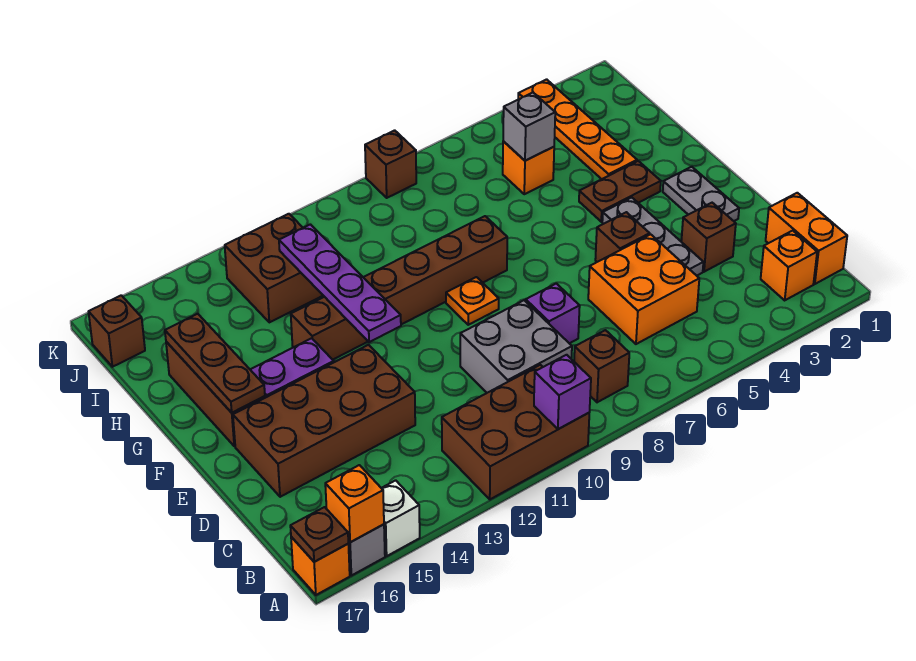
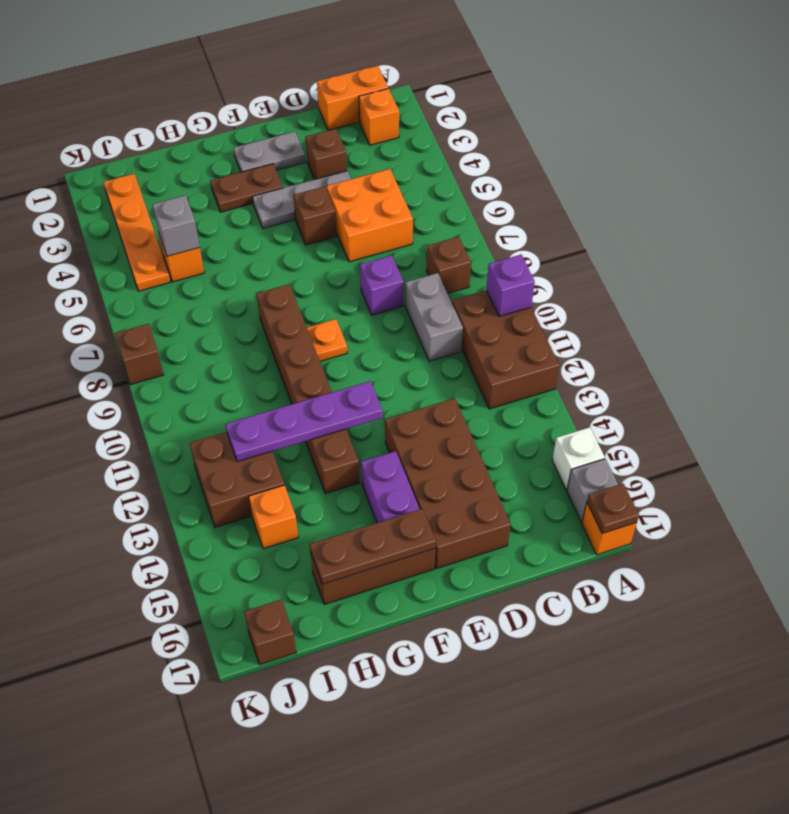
orange brick A16 level 2 -> orange brick I14 level 1
grey brick C9:D10 level 1 -> grey brick C9:C10 level 1
brown plate G3:G4 level 1 -> brown plate F3:G3 level 1
orange plate H3:K3 level 1 -> orange plate J2:J5 level 1

